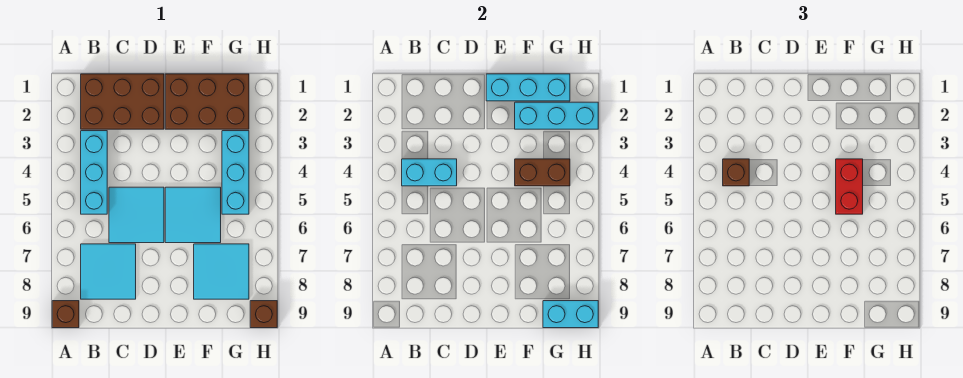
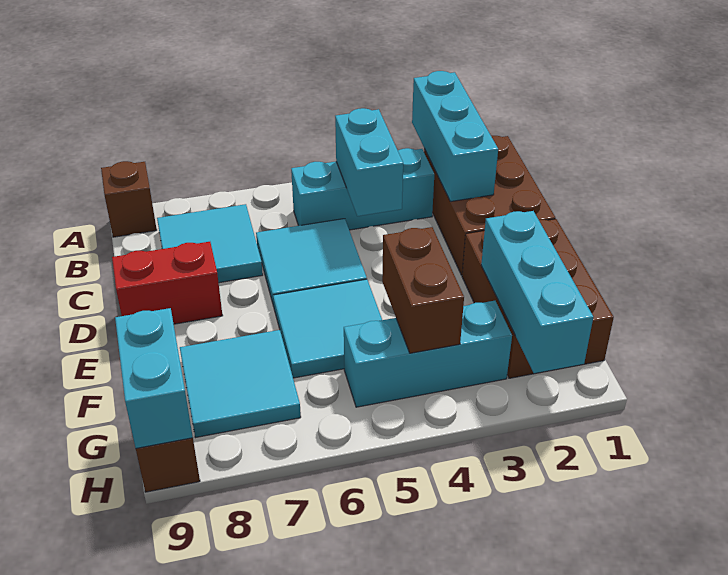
brown brick B4 level 3 -> none
cyan brick E1:G1 level 2 -> cyan brick A2:C2 level 2
red brick F4:F5 level 3 -> red brick D8:D9 level 1

